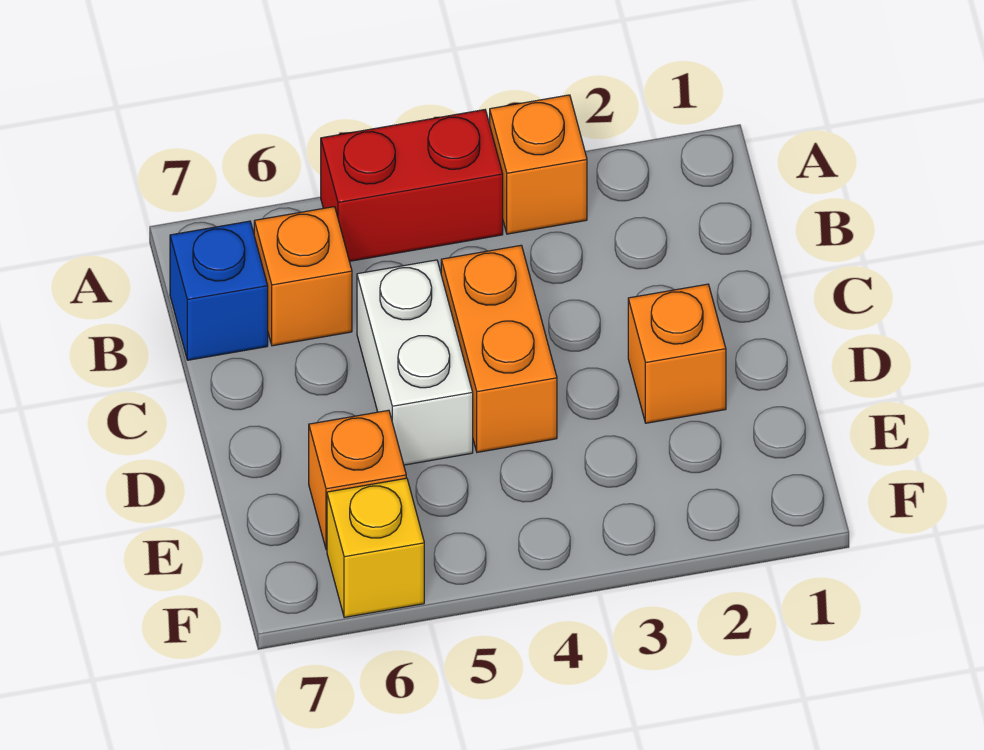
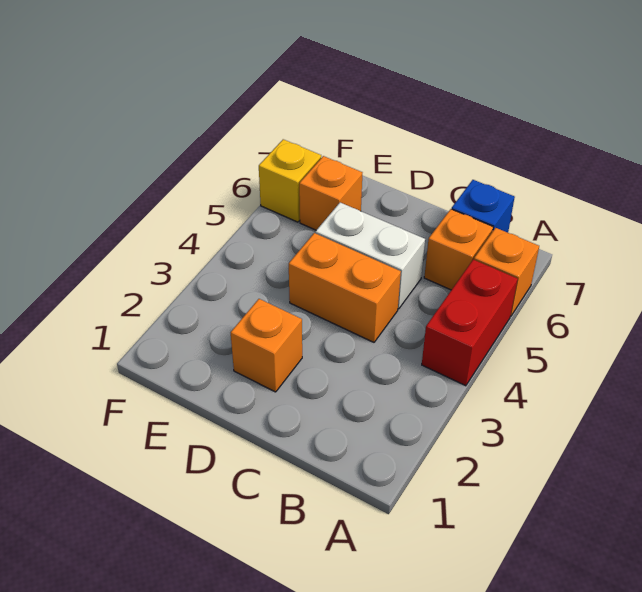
orange brick A3 level 1 -> orange brick A6 level 1

